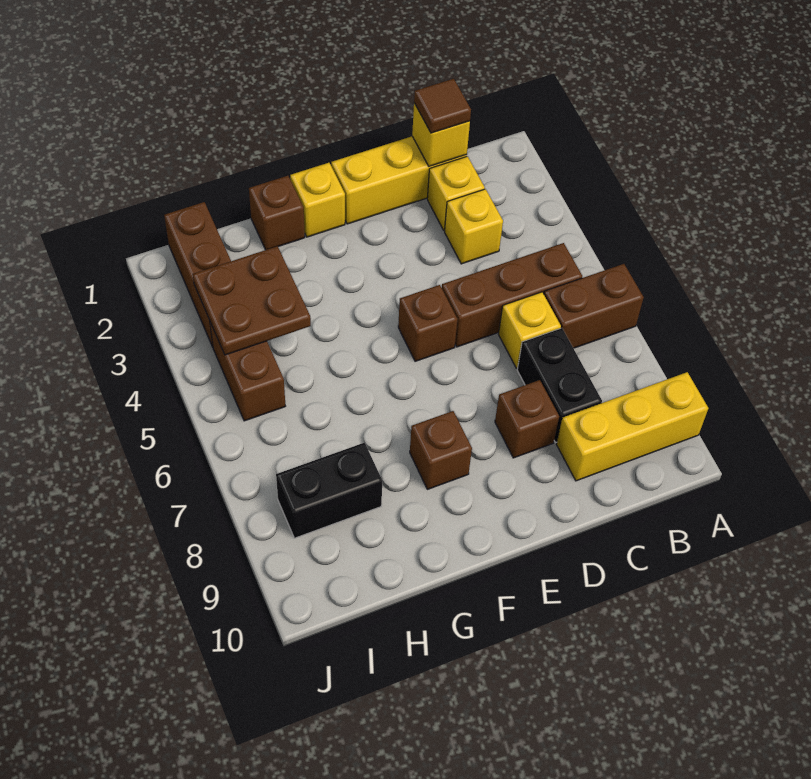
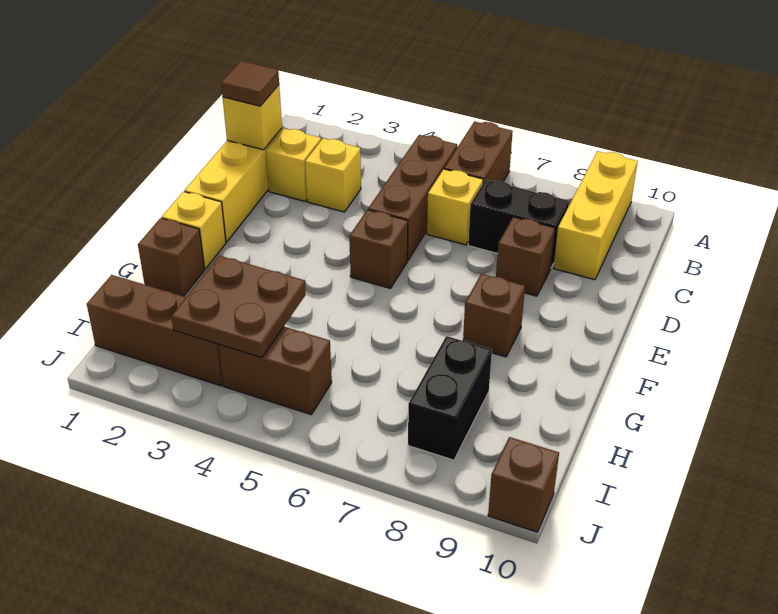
none -> brown brick J10 level 1

